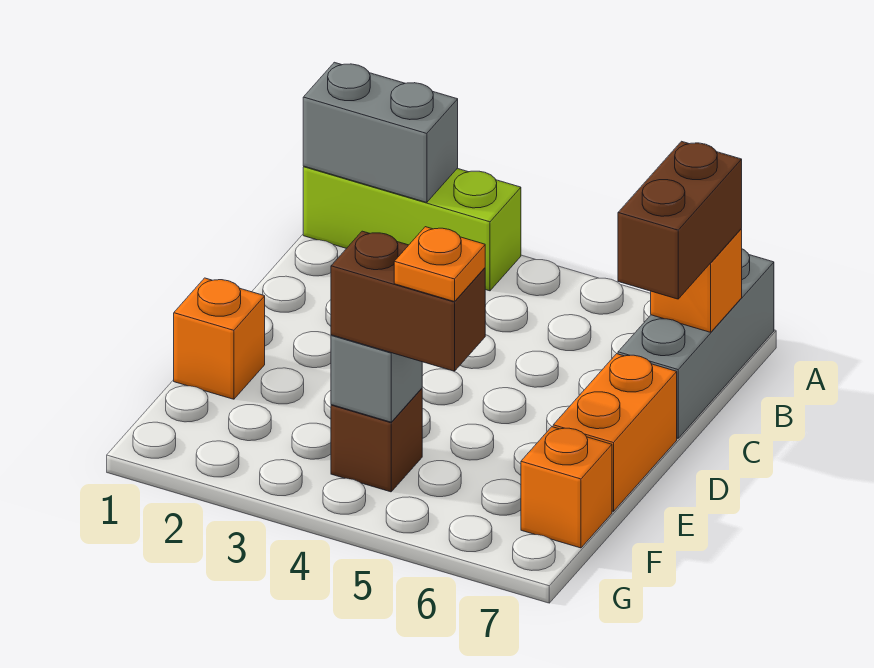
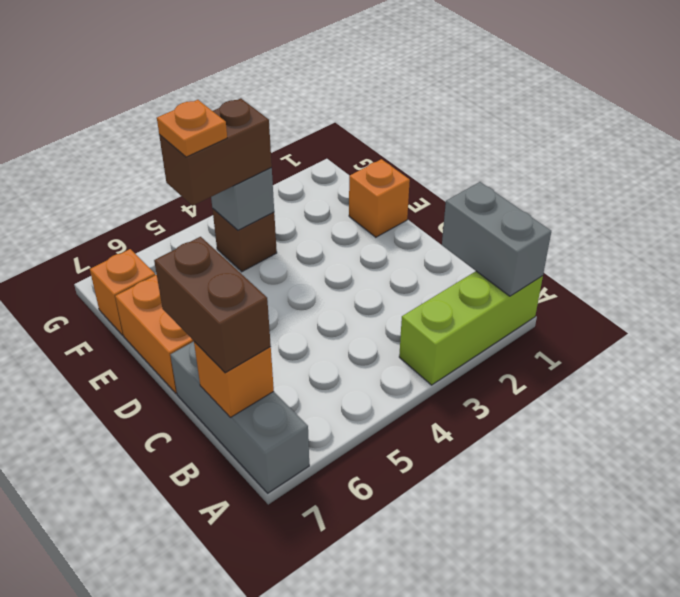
grey brick A1:A2 level 2 -> grey brick A1:B1 level 2

